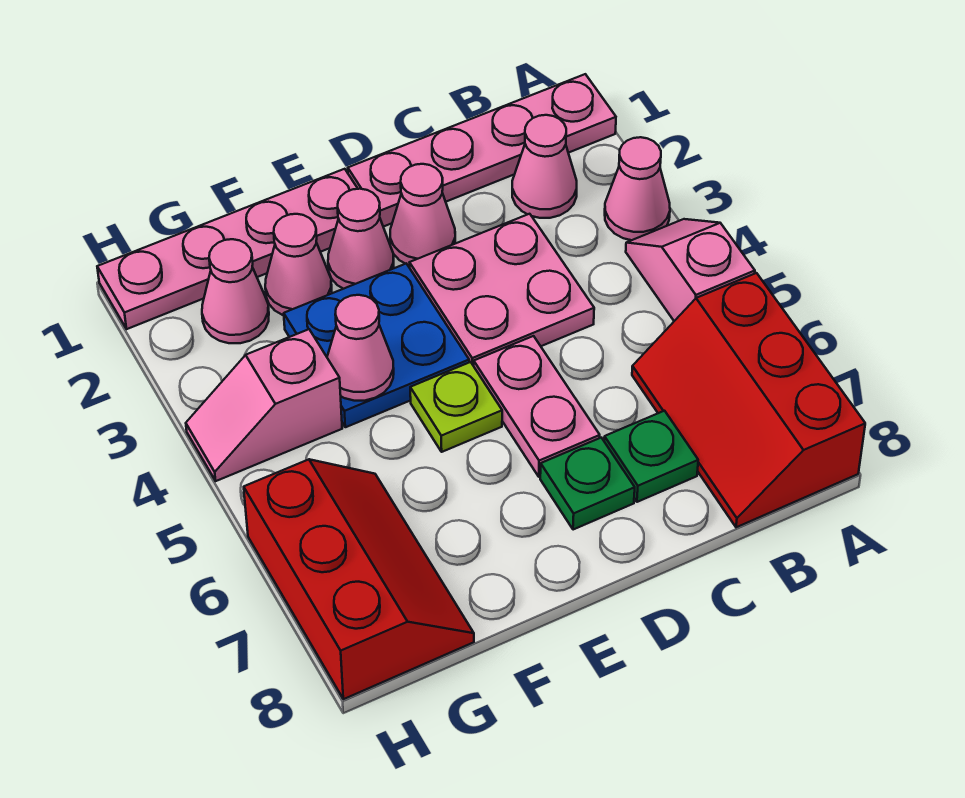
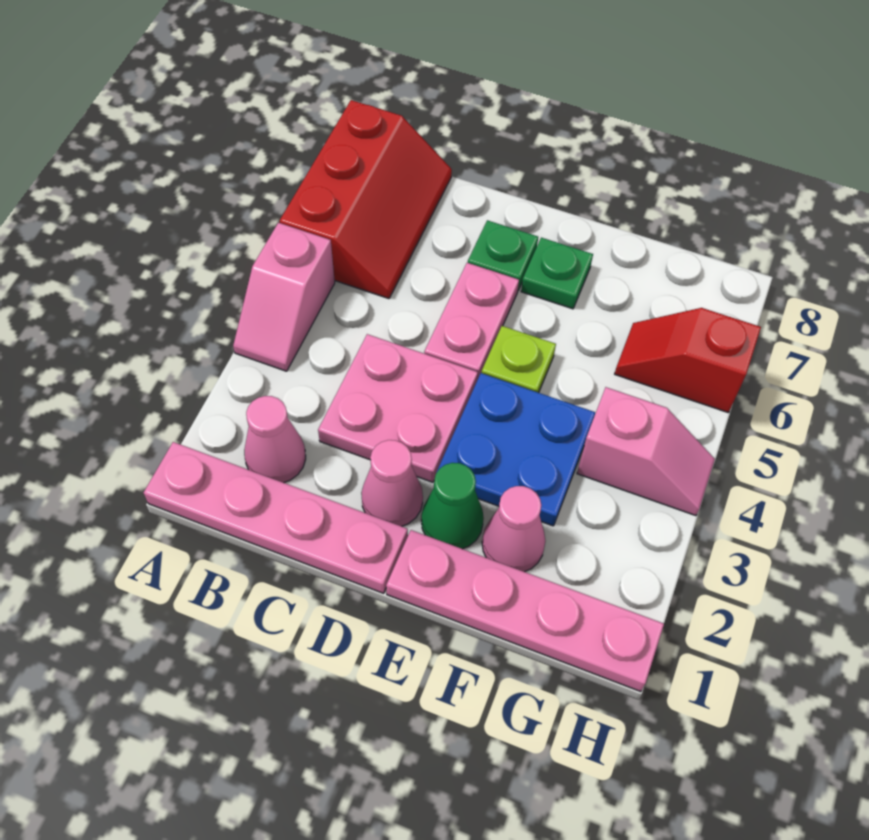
pink cone A3 level 1 -> none
green plate C7 level 1 -> green plate E7 level 1
pink cone E2 level 1 -> green cone E2 level 1
pink cone F4 level 2 -> none
pink cone G2 level 1 -> none
red slope G6:H8 level 1 top H -> red slope G6:H6 level 1 top H

